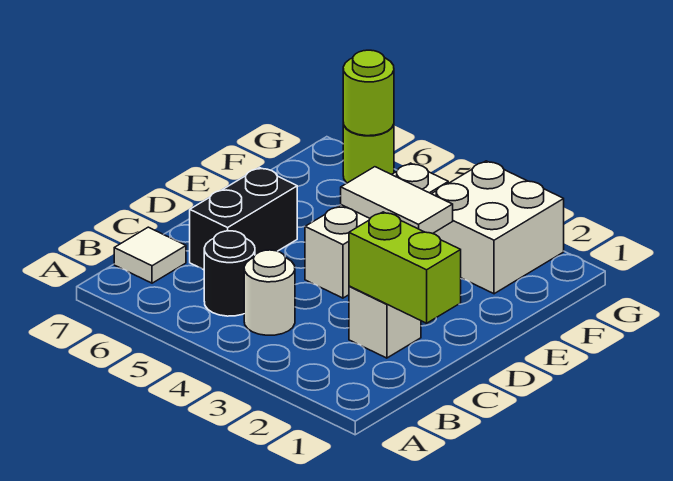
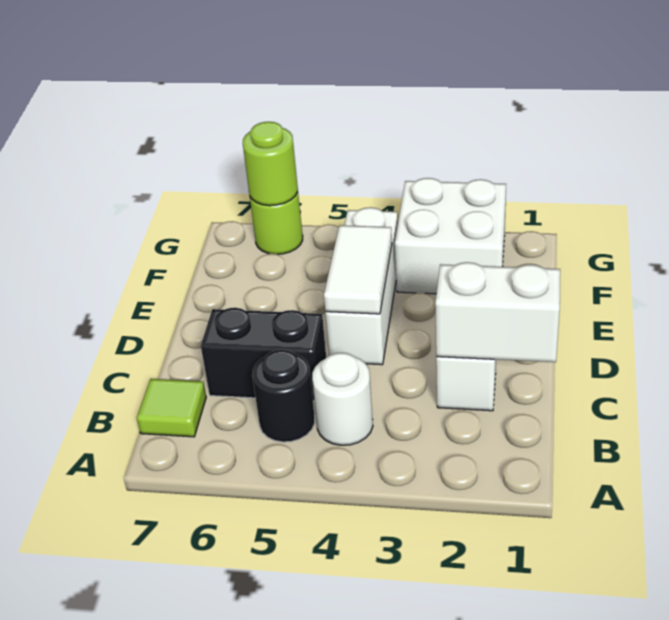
white tile B7 level 1 -> lime tile B7 level 1
lime brick C1:C2 level 2 -> white brick C1:C2 level 2
black brick C6:D6 level 1 -> black brick C5:C6 level 1
white tile E3:E4 level 2 -> white tile D4:E4 level 2

